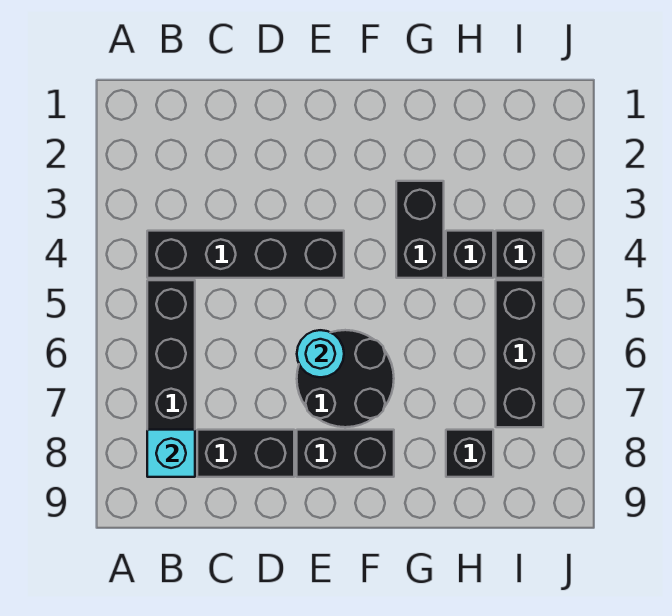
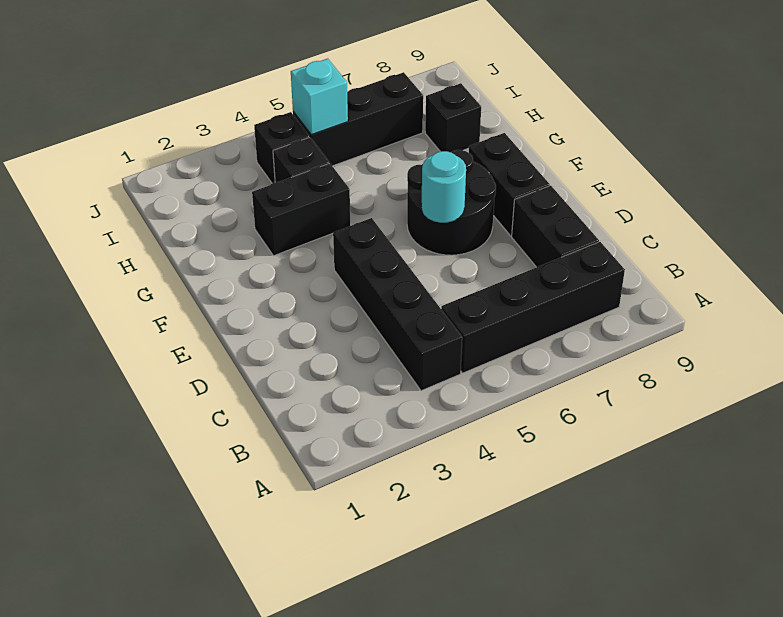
cyan brick B8 level 2 -> cyan brick I5 level 2

